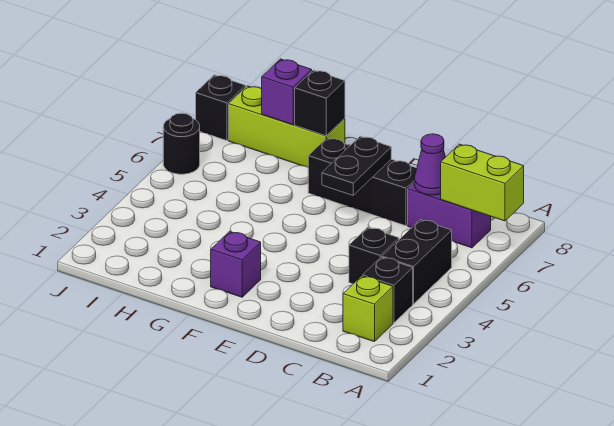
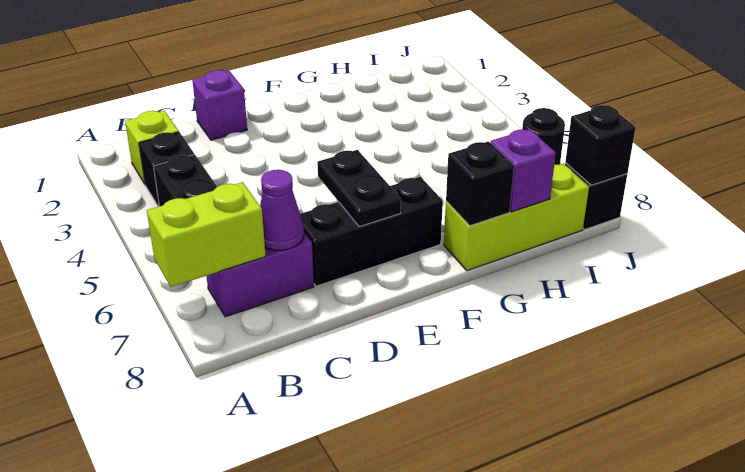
black brick C4 level 1 -> black brick J8 level 2
purple brick F2 level 1 -> purple brick D1 level 1

